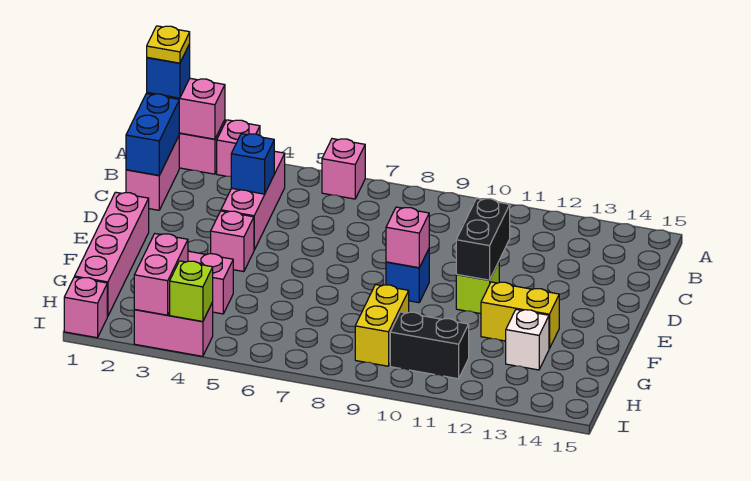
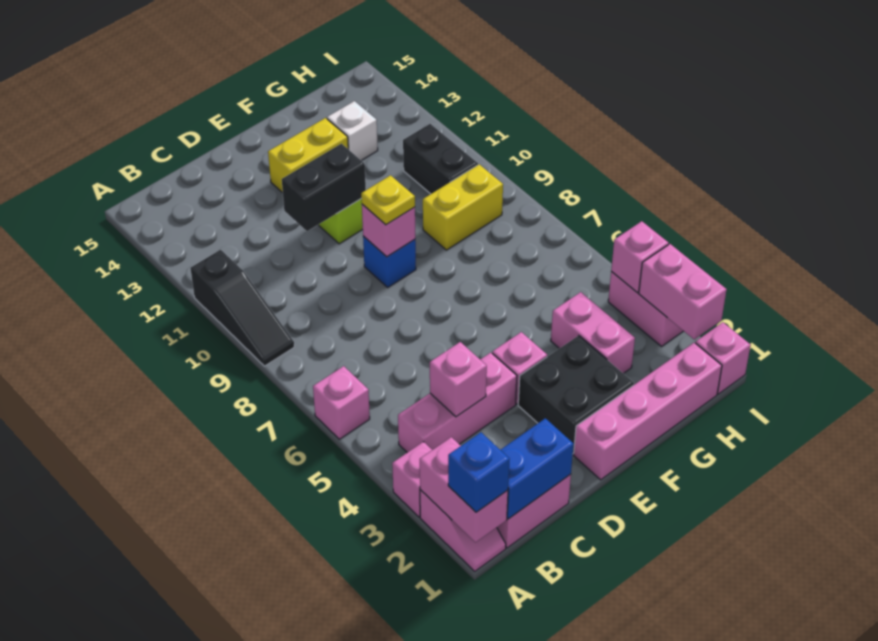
yellow plate A1 level 4 -> yellow plate E9 level 3
none -> black slope A9:A11 level 1 top 11
blue brick C4 level 2 -> pink brick C4 level 2
none -> black brick E2:F3 level 1
yellow brick F12:F13 level 1 -> yellow brick E13:F13 level 1
pink brick H3:I3 level 2 -> pink brick I2:I3 level 2
lime brick I4 level 2 -> pink brick I4 level 2

